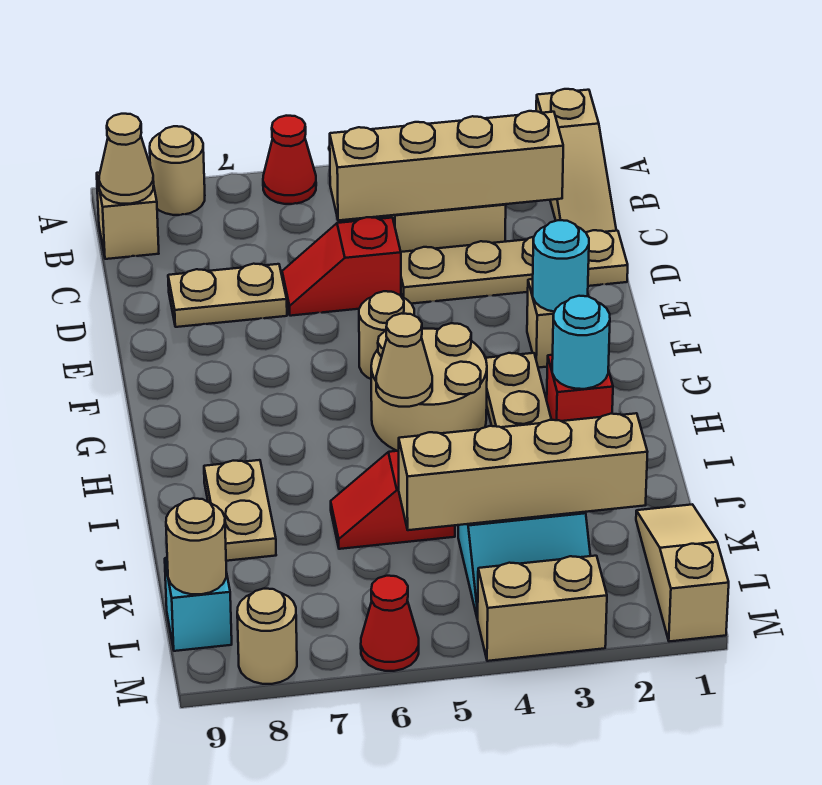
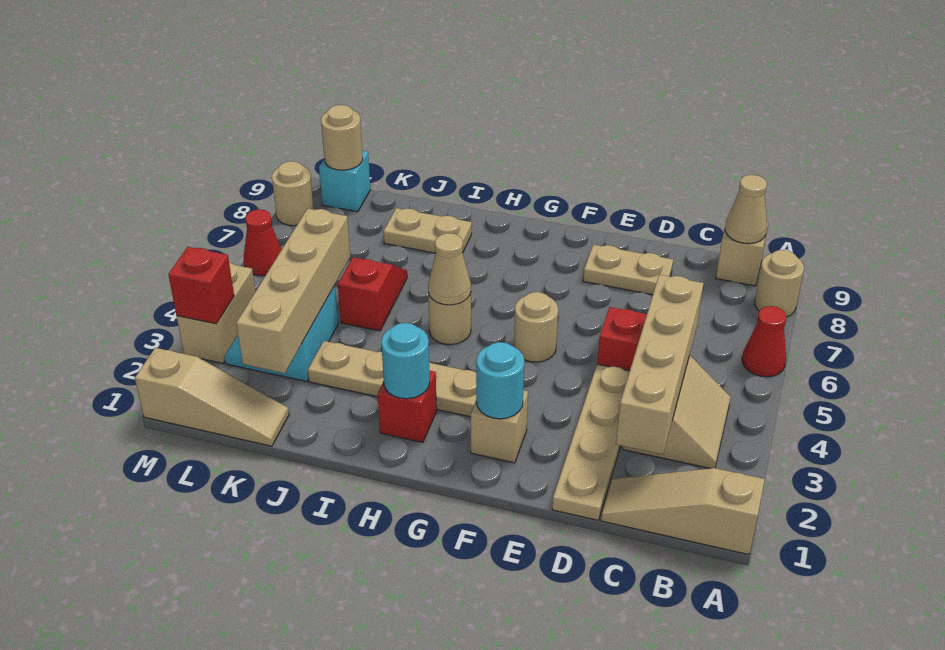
tan plate D7:D8 level 1 -> tan plate D8:E8 level 1
tan round brick G4:H5 level 1 -> tan round brick H5 level 1
none -> red brick M3 level 2

